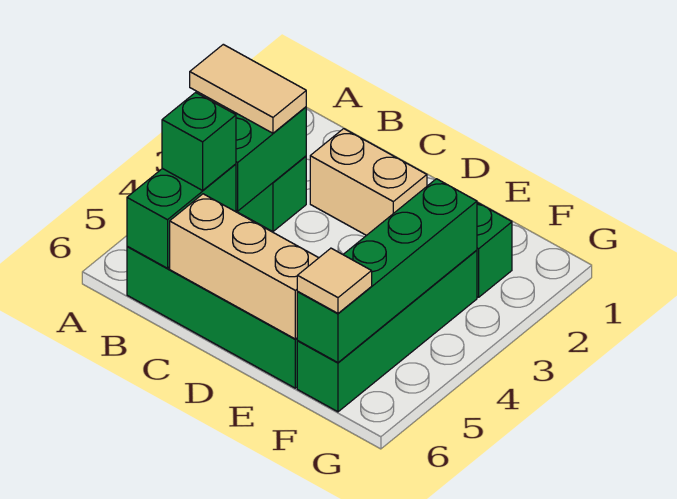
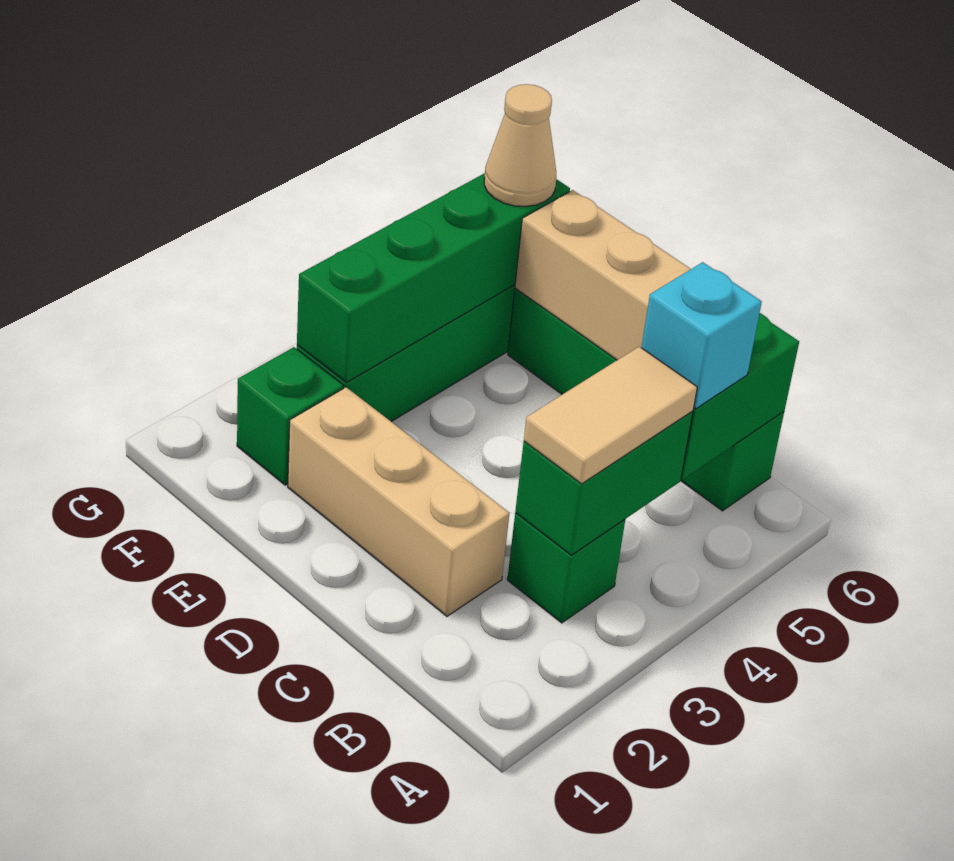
tan tile A3:B3 level 3 -> tan tile B3:B4 level 3
green brick B5 level 3 -> cyan brick B5 level 3
tan brick C2:D2 level 1 -> tan brick C2:E2 level 1
tan tile F6 level 3 -> tan cone F6 level 3

